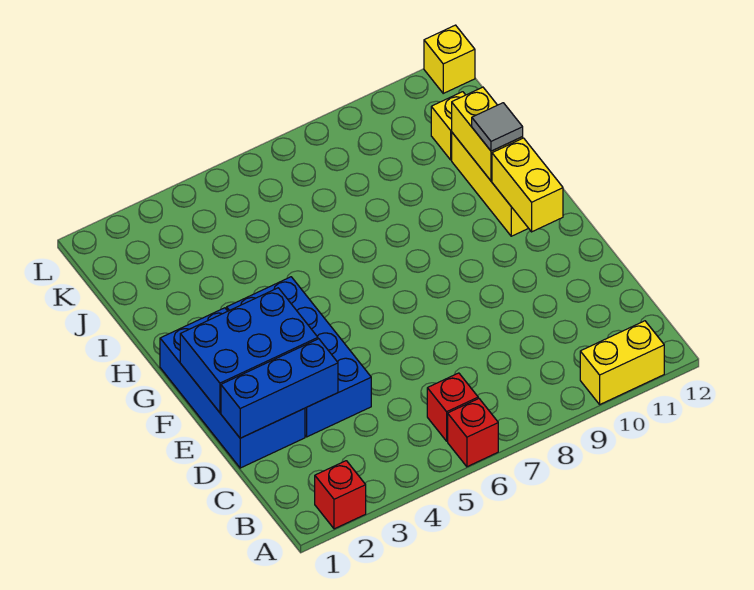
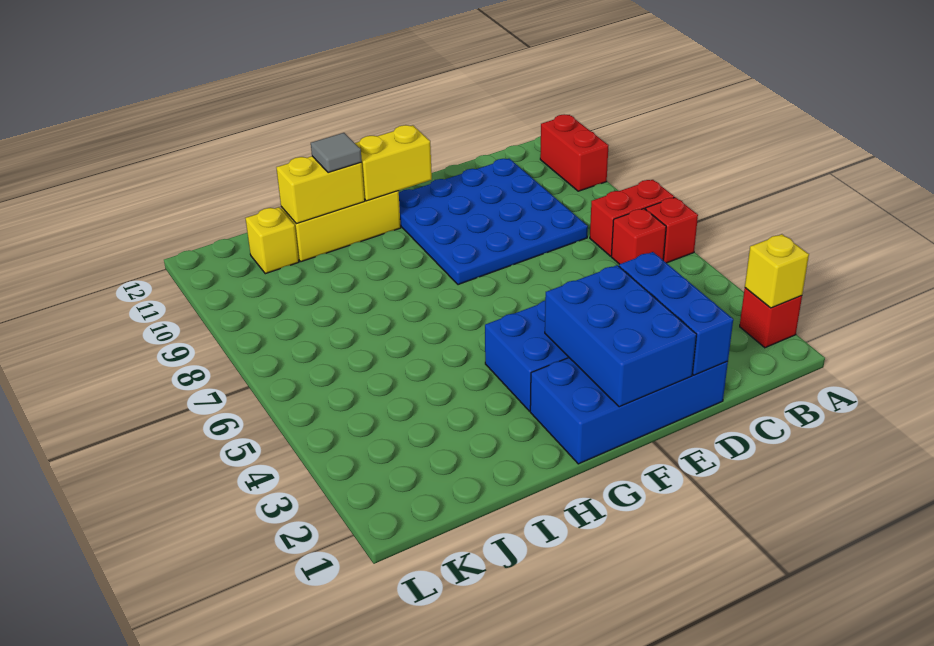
none -> red brick A7:B7 level 1
yellow brick A10:A11 level 1 -> red brick A10:A11 level 1
none -> blue plate C8:F11 level 1
yellow brick L12 level 1 -> yellow brick A2 level 2

